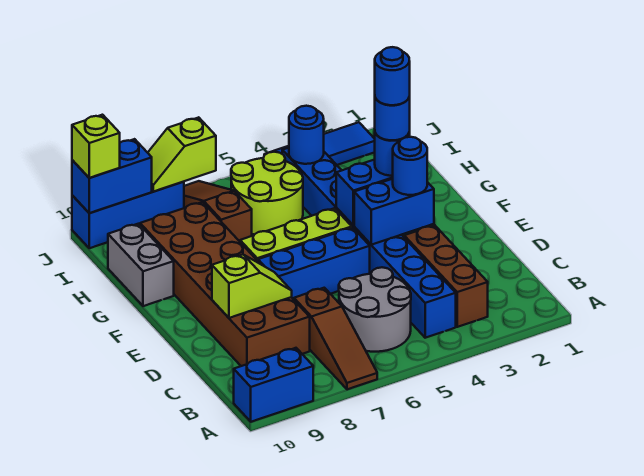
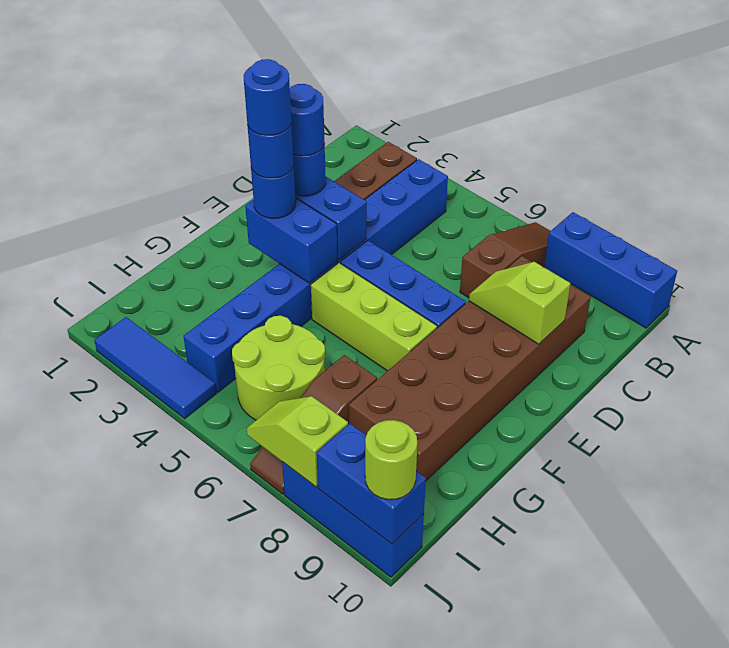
blue brick A9:A10 level 1 -> blue brick A8:A10 level 1
grey round brick B5:C6 level 1 -> none
grey brick G10:H10 level 1 -> none
blue round brick I4 level 2 -> blue round brick E3 level 4
lime slope J7:J8 level 2 top 7 -> lime slope J7:J8 level 2 top 8
lime brick J10 level 3 -> lime round brick J10 level 3

